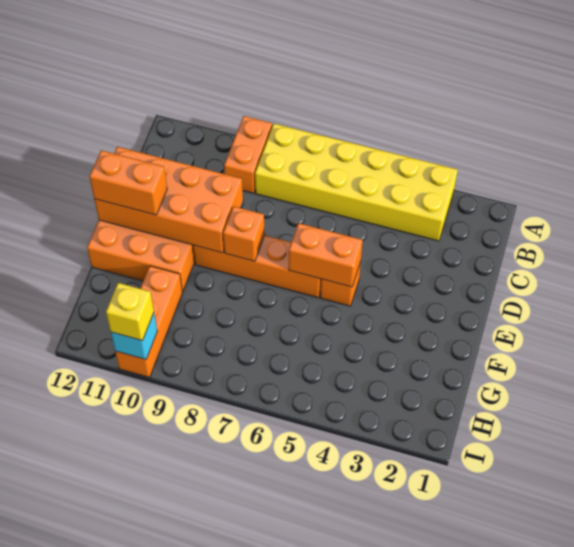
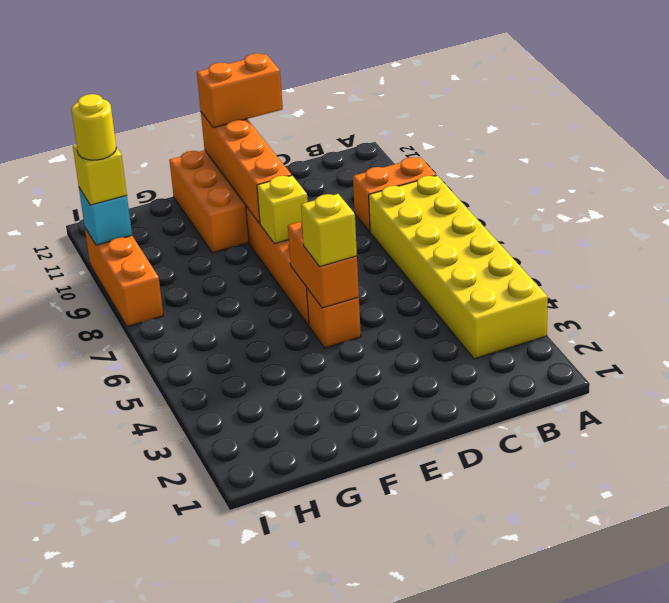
orange brick D9:E12 level 2 -> orange brick E9:E12 level 2
none -> yellow brick E5 level 3
orange brick E8 level 2 -> yellow brick E8 level 2
orange brick E11:E12 level 3 -> orange brick D12:E12 level 3
orange brick G10:I10 level 1 -> orange brick I8:I10 level 1
none -> yellow round brick I10 level 4

